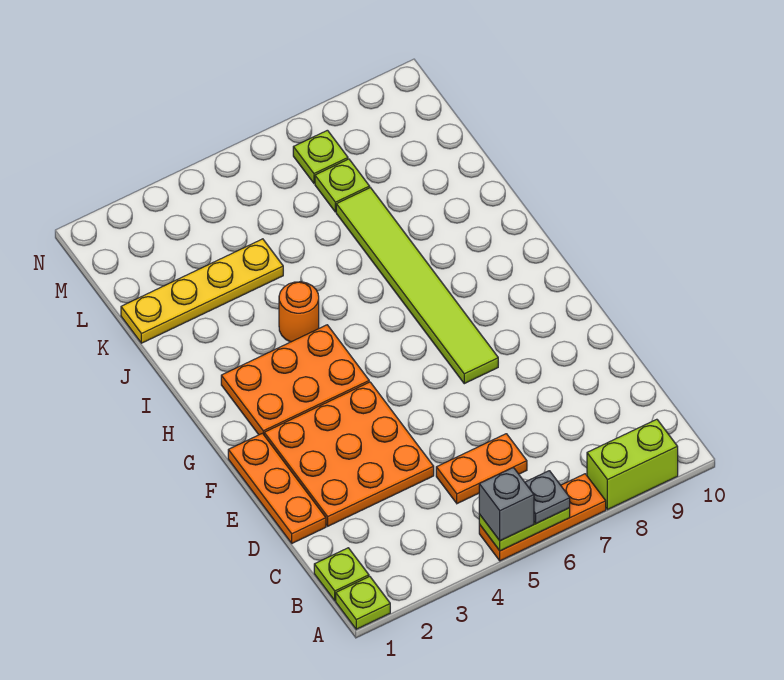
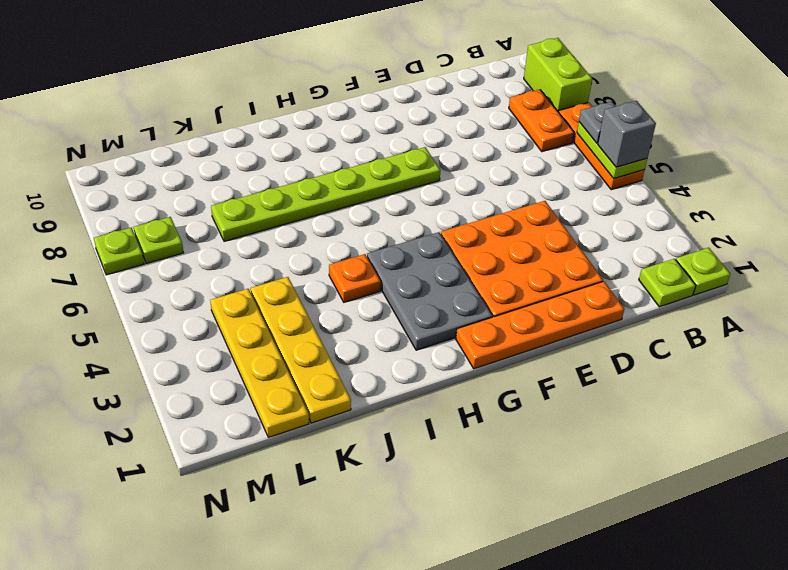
orange plate C5:C6 level 1 -> orange plate B7:B8 level 1
orange plate D1:F1 level 1 -> orange plate D1:G1 level 1
lime tile F7:K7 level 1 -> lime plate F7:K7 level 1
orange plate G2:H4 level 1 -> grey plate G2:H4 level 1
orange round brick I4 level 1 -> orange plate I4 level 1
none -> yellow plate L1:L4 level 1
lime plate L7 level 1 -> lime plate N7 level 1

